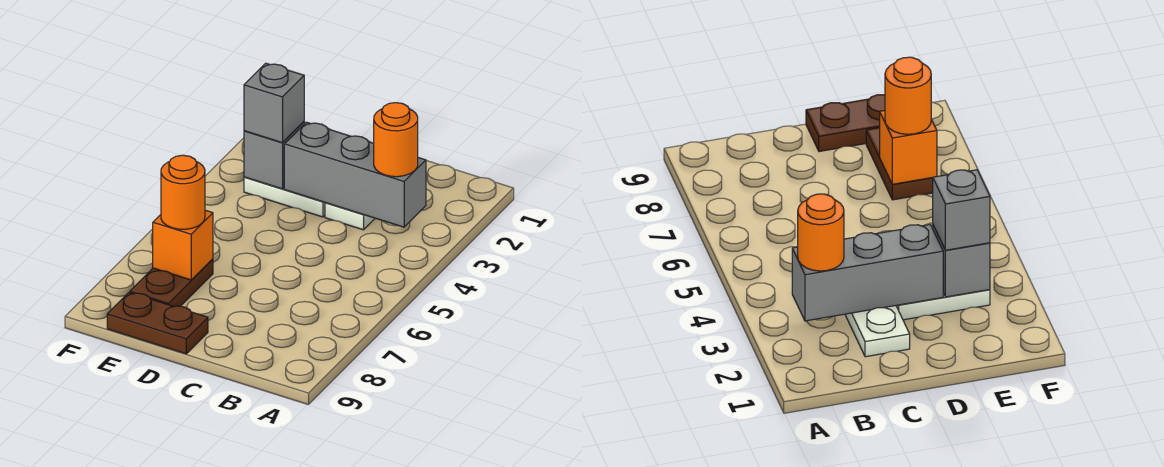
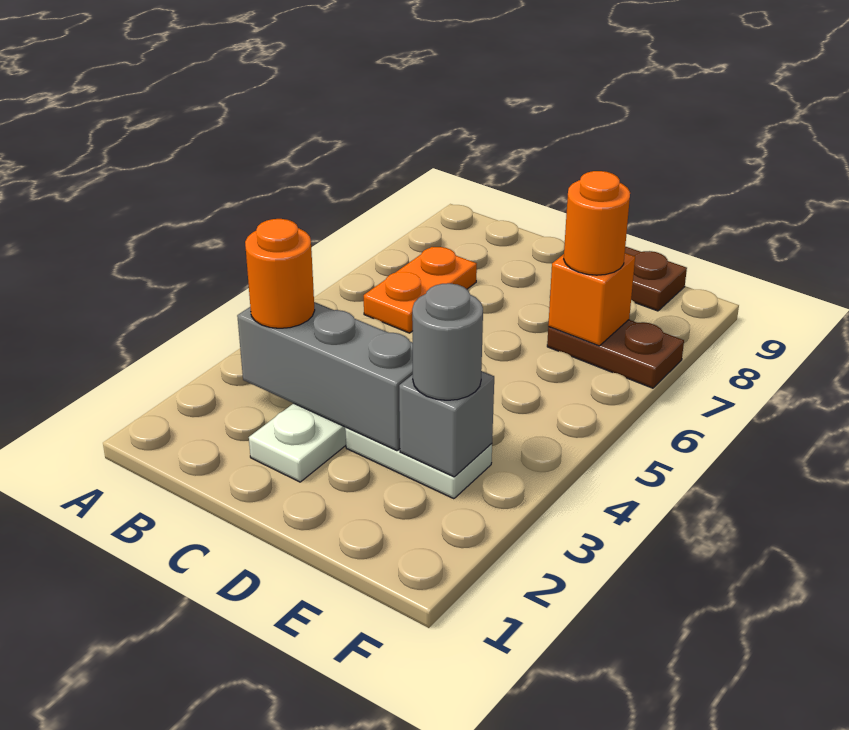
none -> orange plate B6:B7 level 1
grey brick E3 level 3 -> grey round brick E3 level 3
brown plate E7:E8 level 1 -> brown plate E7:F7 level 1

